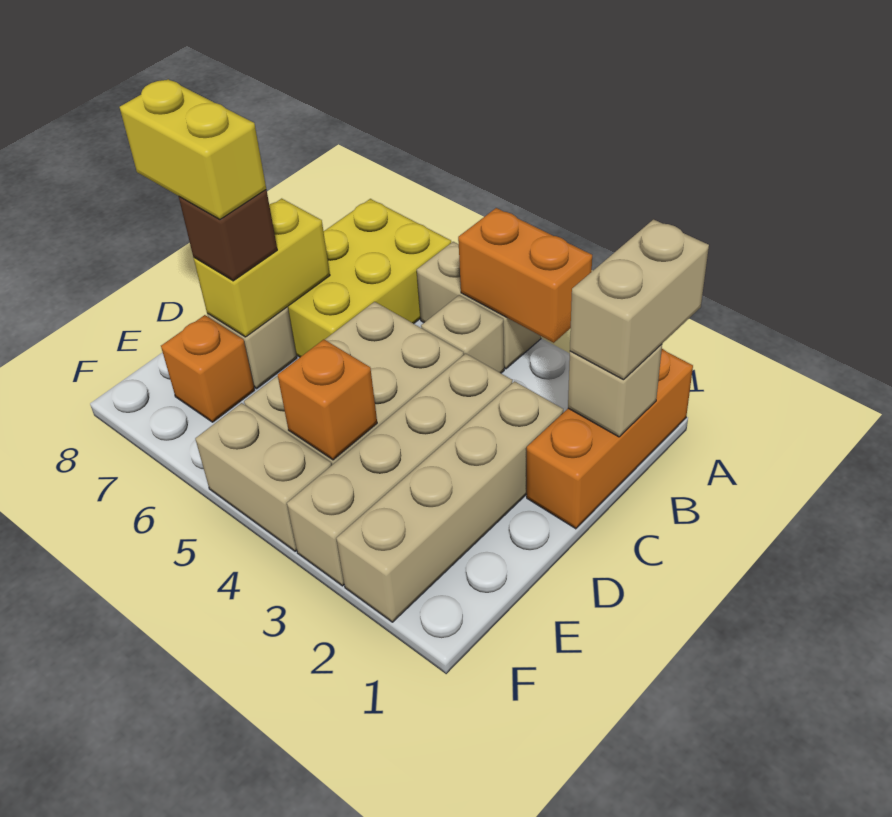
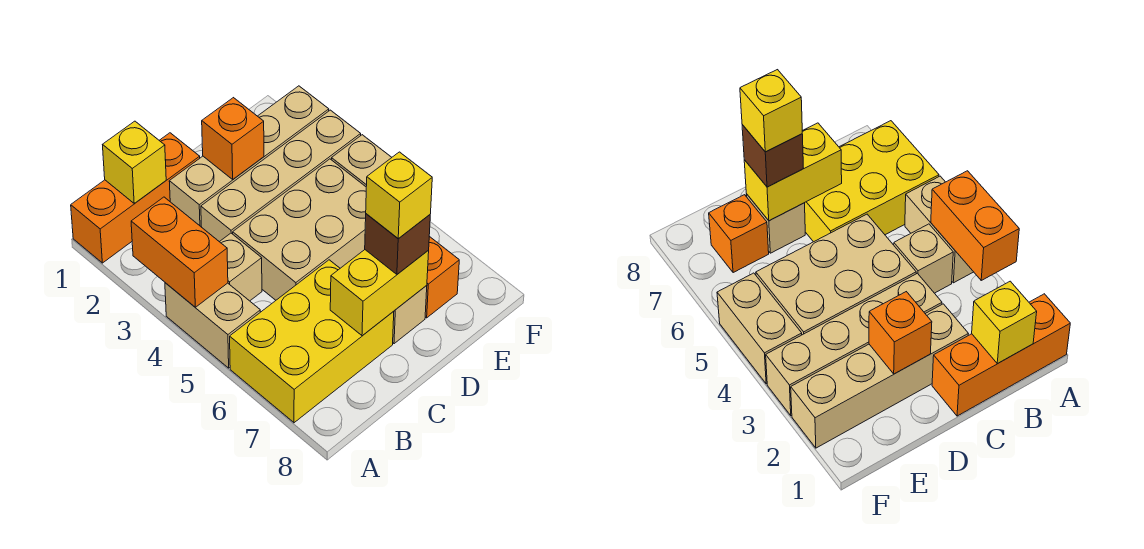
tan brick A1:B1 level 3 -> none
tan brick B1 level 2 -> yellow brick B1 level 2
yellow brick D7:D8 level 4 -> yellow brick D7 level 4
orange brick E4 level 2 -> orange brick D2 level 2

